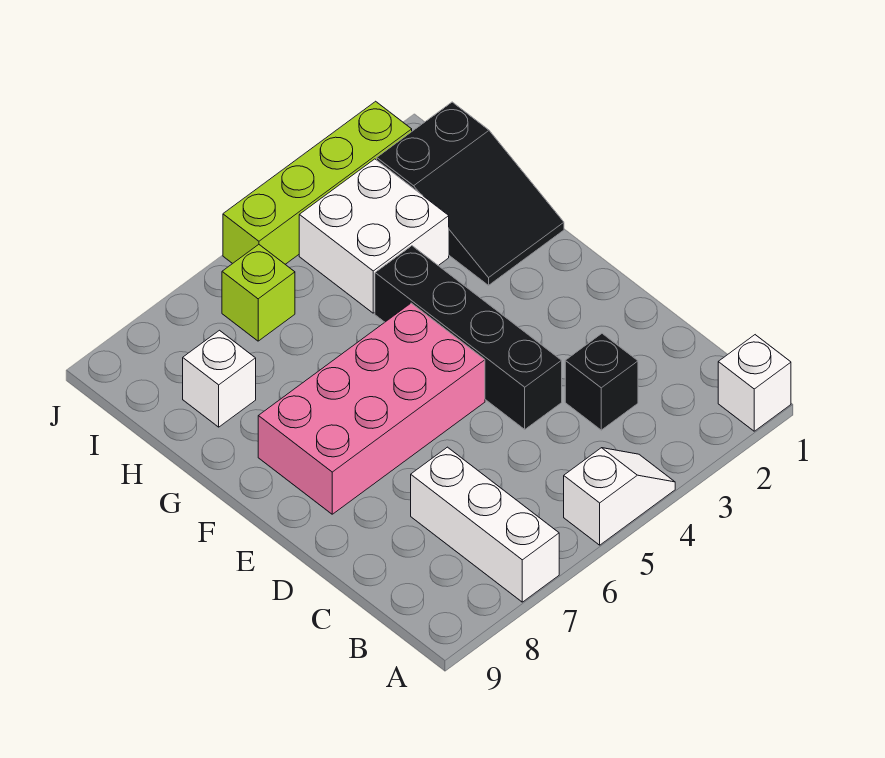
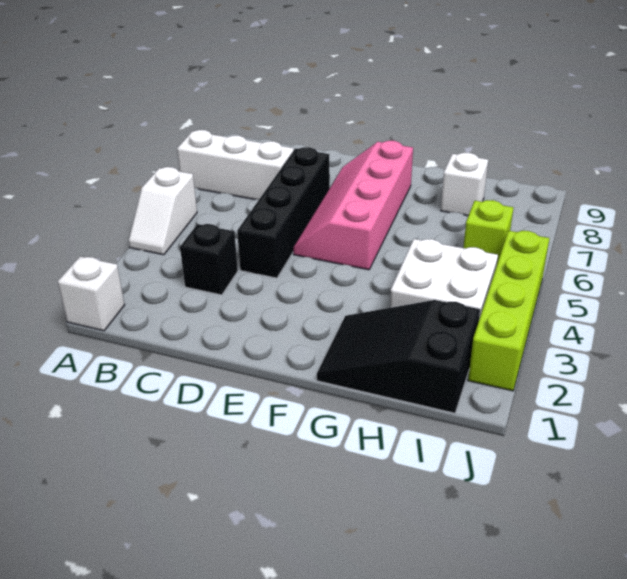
black brick D4:G4 level 1 -> black brick D4:D7 level 1
pink brick E5:F8 level 1 -> pink slope E5:F8 level 1 top F

